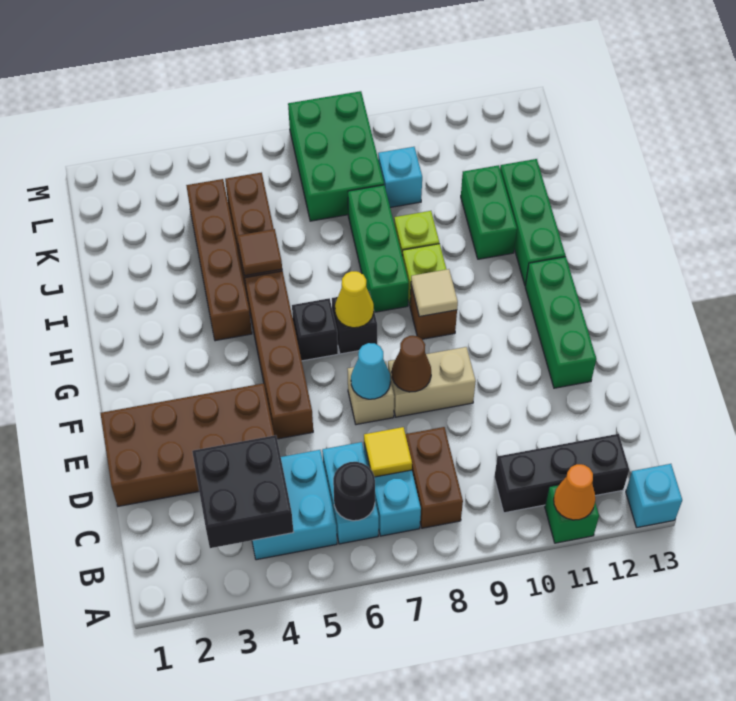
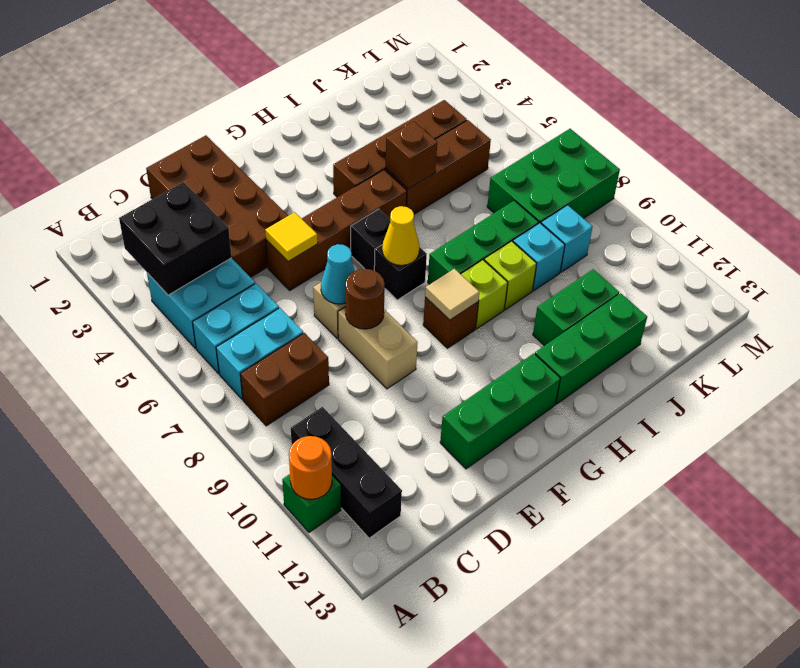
orange cone A11 level 2 -> orange round brick A11 level 2
cyan brick A13 level 1 -> cyan brick J9 level 1
black round brick B6 level 2 -> none
yellow tile C7 level 2 -> yellow tile E5 level 2
brown cone E8 level 2 -> brown round brick E8 level 2
brown tile I5 level 2 -> brown brick I5 level 2

